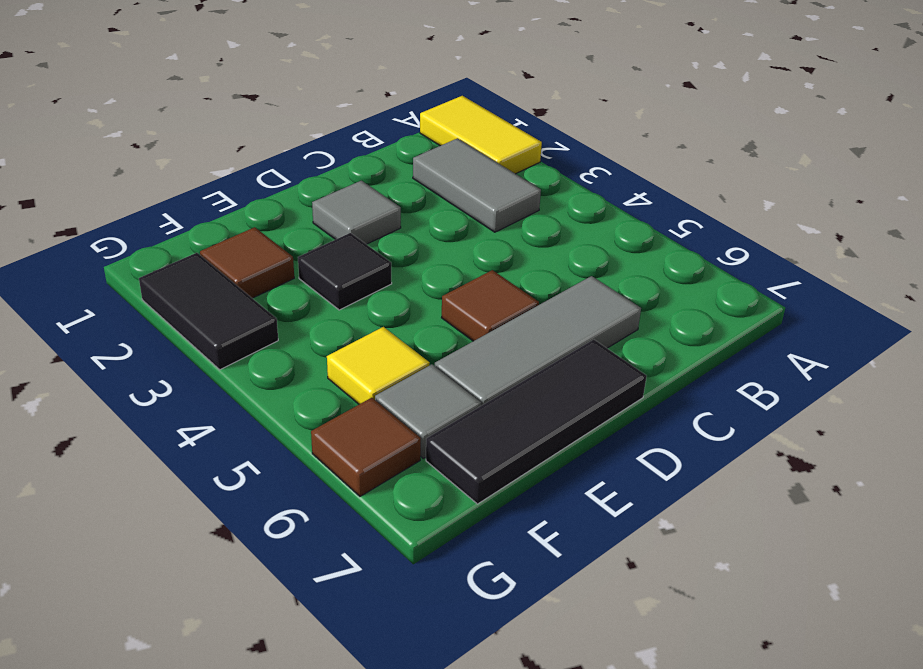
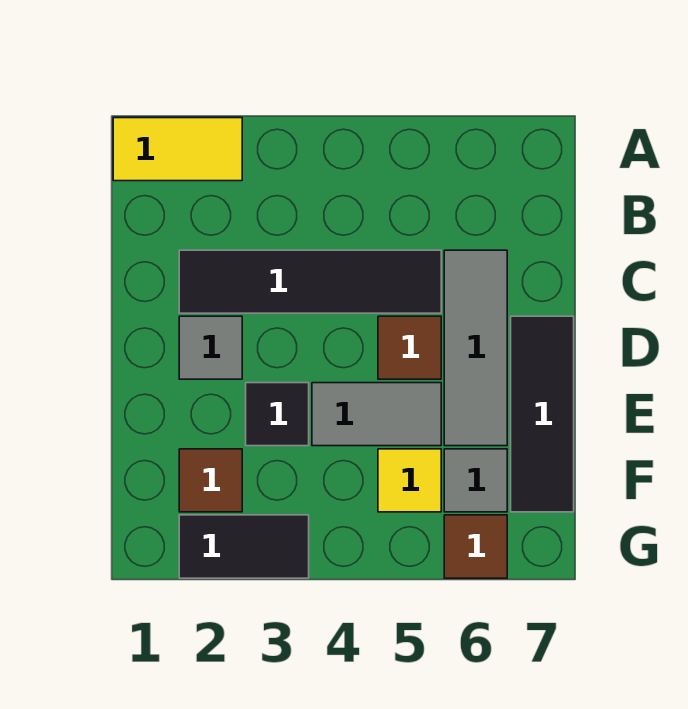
grey tile B2:B3 level 1 -> grey tile E4:E5 level 1
none -> black tile C2:C5 level 1

